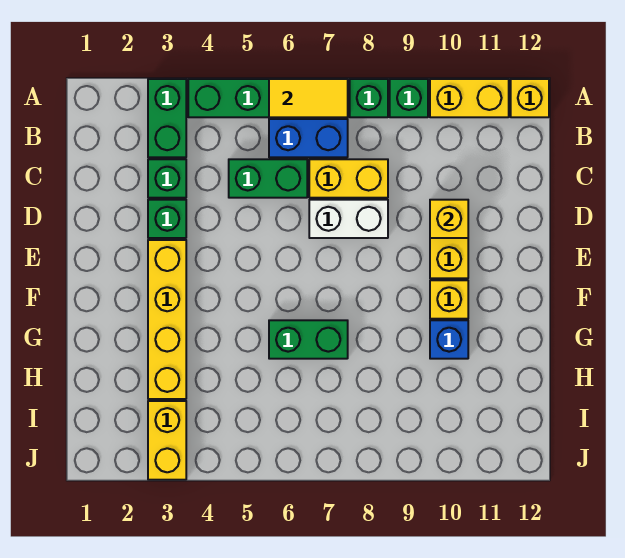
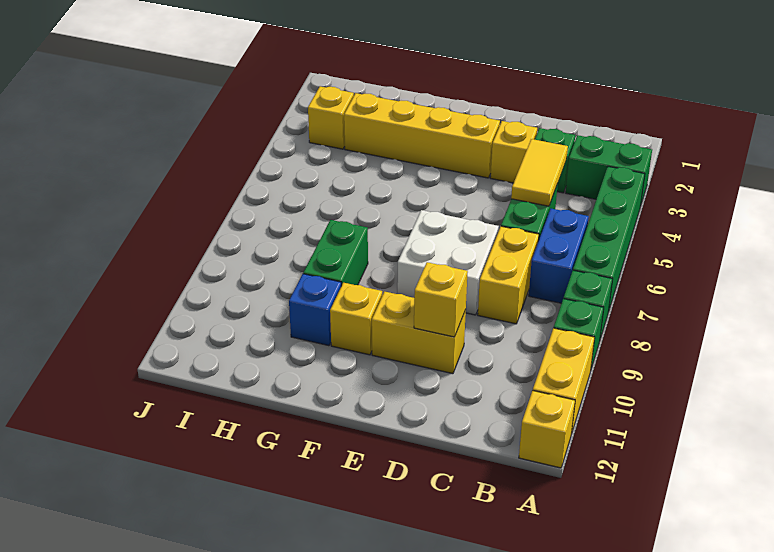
yellow tile A6:A7 level 2 -> yellow tile C4:C5 level 2
green brick D3 level 1 -> yellow brick D3 level 1
white brick D7:D8 level 1 -> white brick D7:E8 level 1
green brick G6:G7 level 1 -> green brick G8:G9 level 1
yellow brick I3:J3 level 1 -> yellow brick I3 level 1

